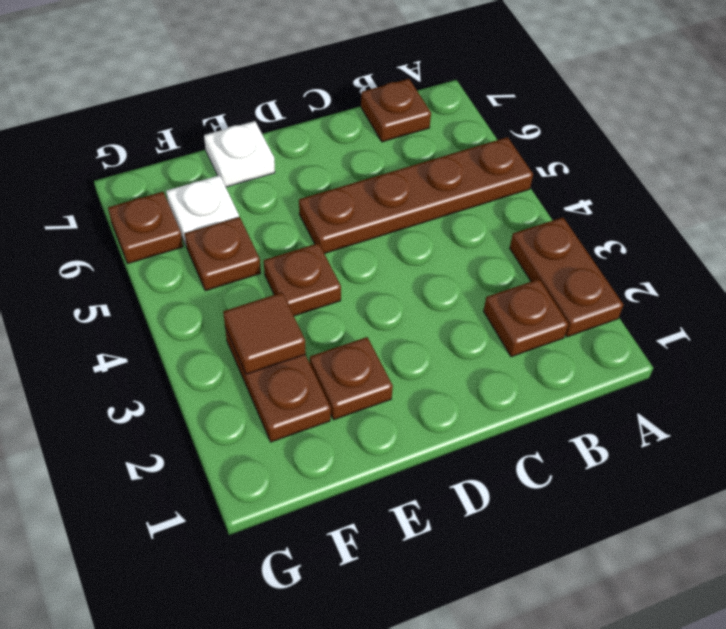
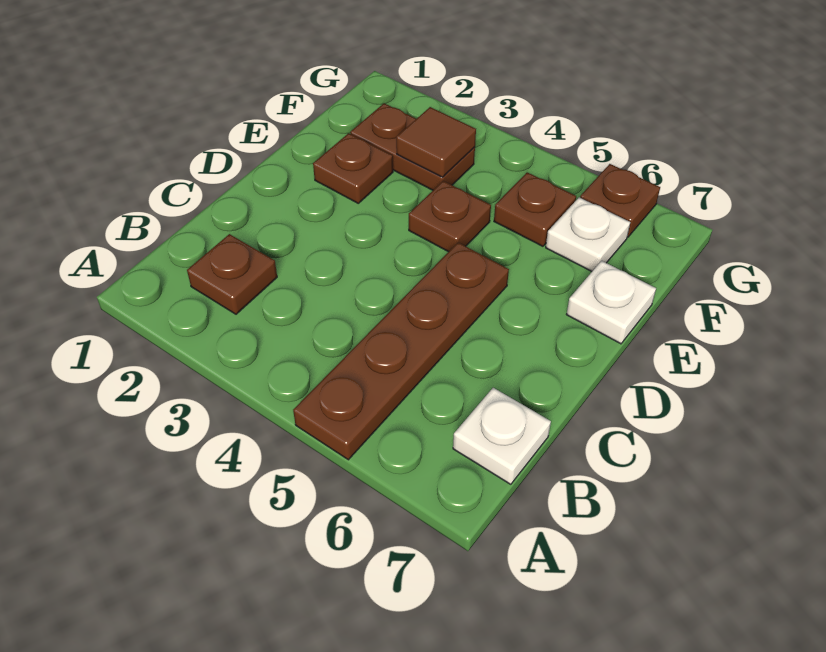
brown plate A2:A3 level 1 -> none
brown plate B7 level 1 -> white plate B7 level 1

